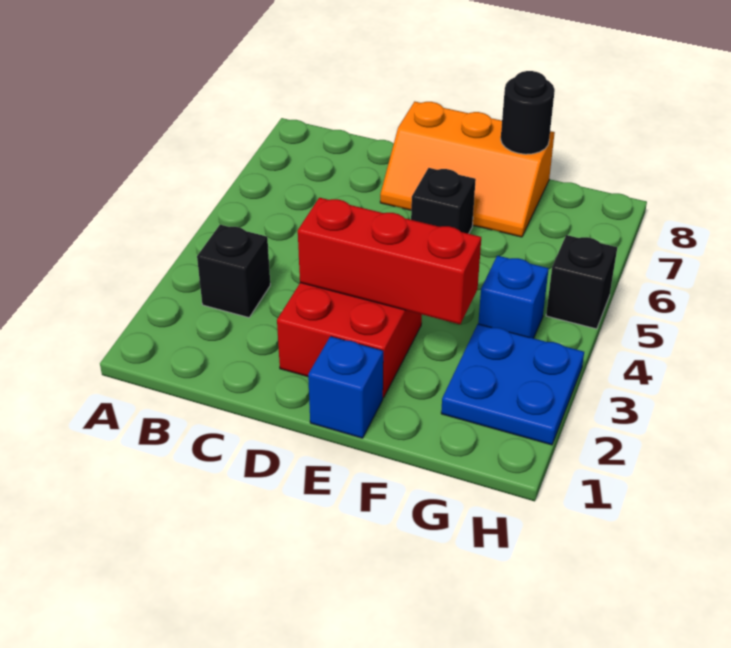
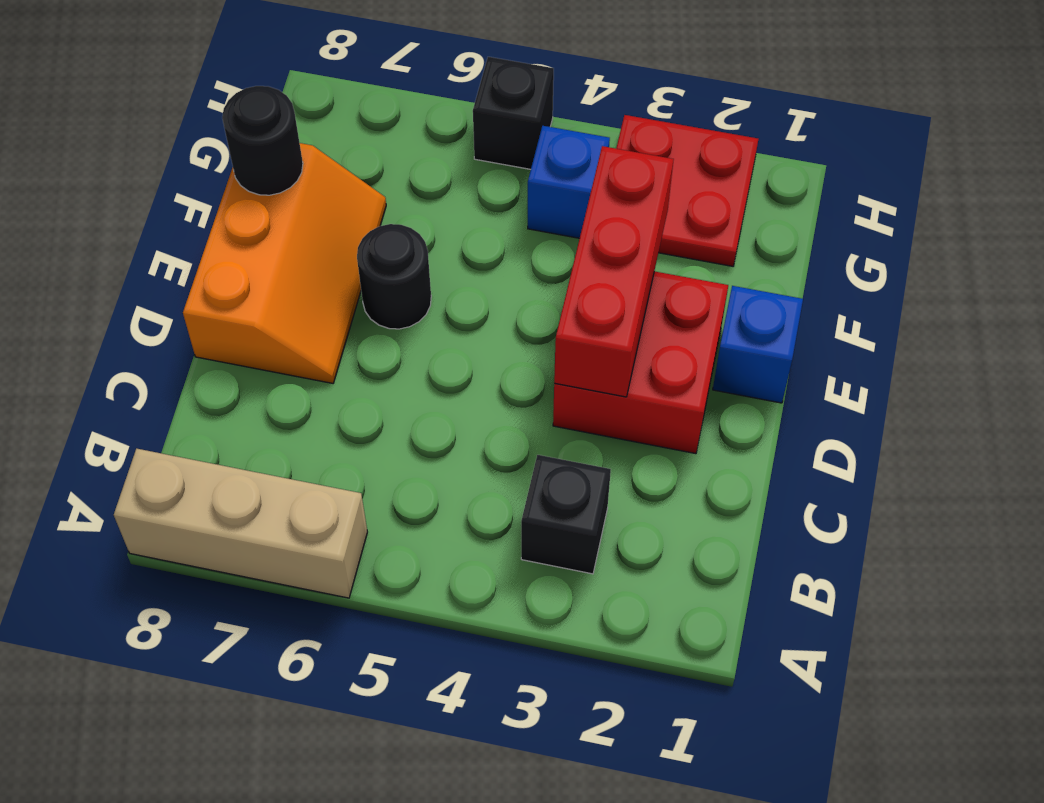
none -> tan brick A6:A8 level 1
black brick E6 level 1 -> black round brick E6 level 1
blue plate G2:H3 level 1 -> red plate G2:H3 level 1

